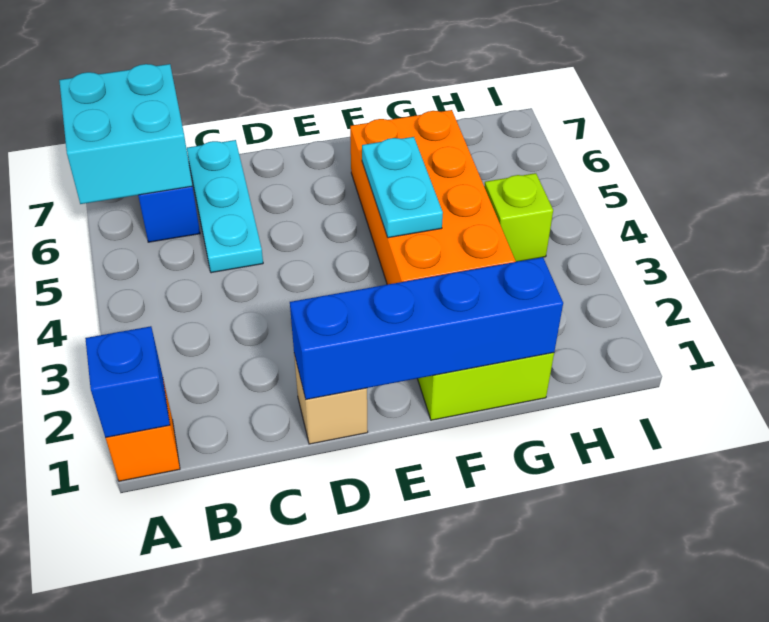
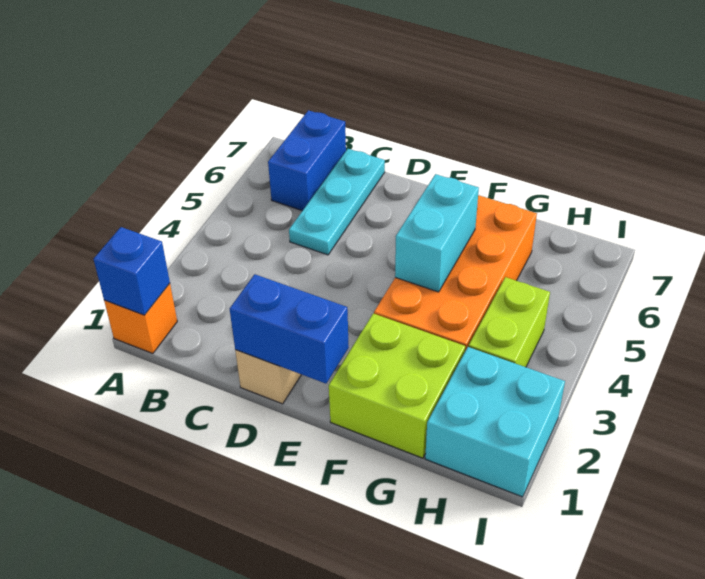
cyan brick A6:B7 level 2 -> cyan brick H1:I2 level 1
blue brick D1:G1 level 2 -> blue brick D1:E1 level 2
cyan plate F4:F5 level 2 -> cyan brick F4:F5 level 2
lime brick H4 level 1 -> lime brick H3:H4 level 1

